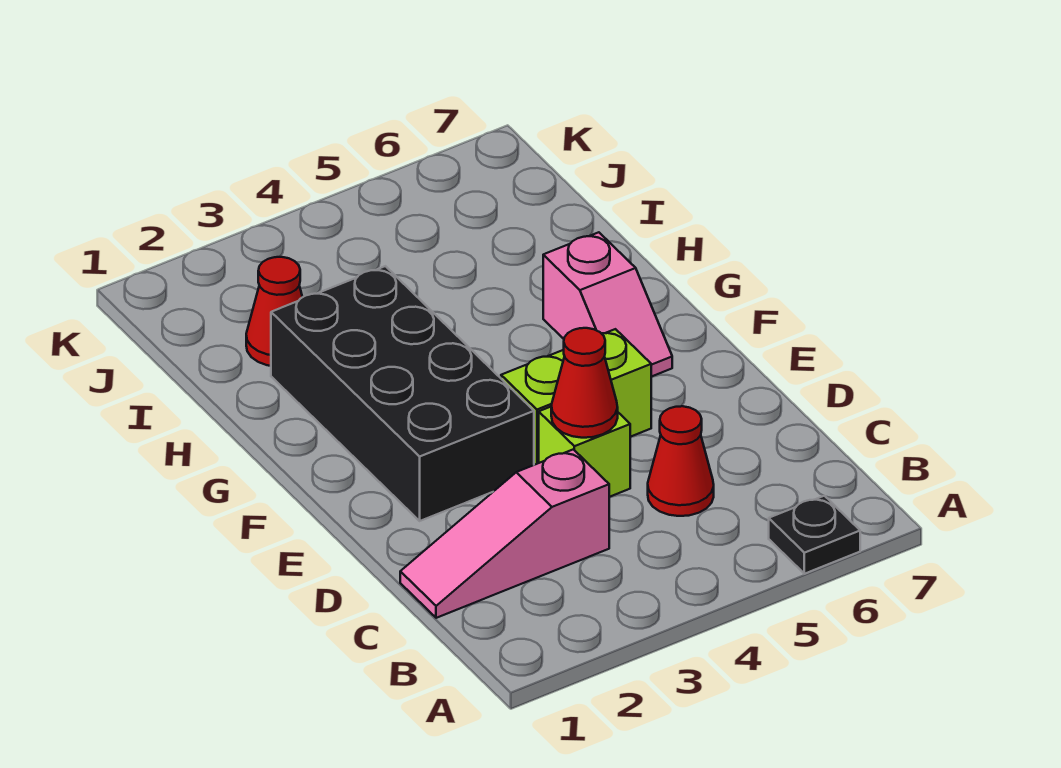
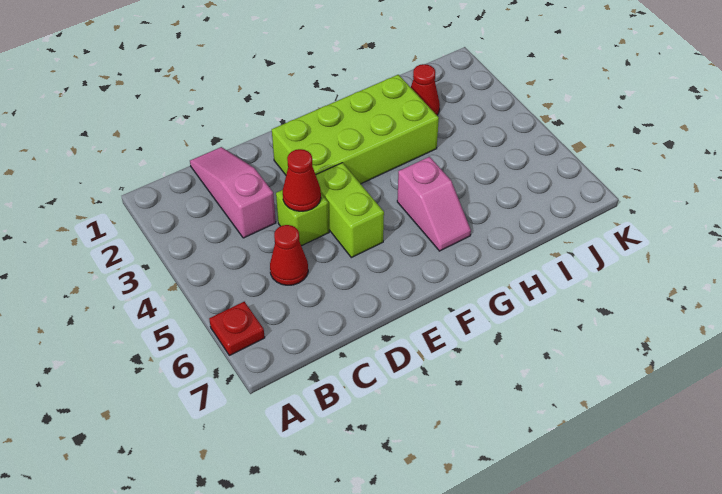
black plate A6 level 1 -> red plate A6 level 1
black brick E2:H3 level 1 -> lime brick E2:H3 level 1
pink slope F6:G6 level 1 top G -> pink slope G5:G6 level 1 top 5

